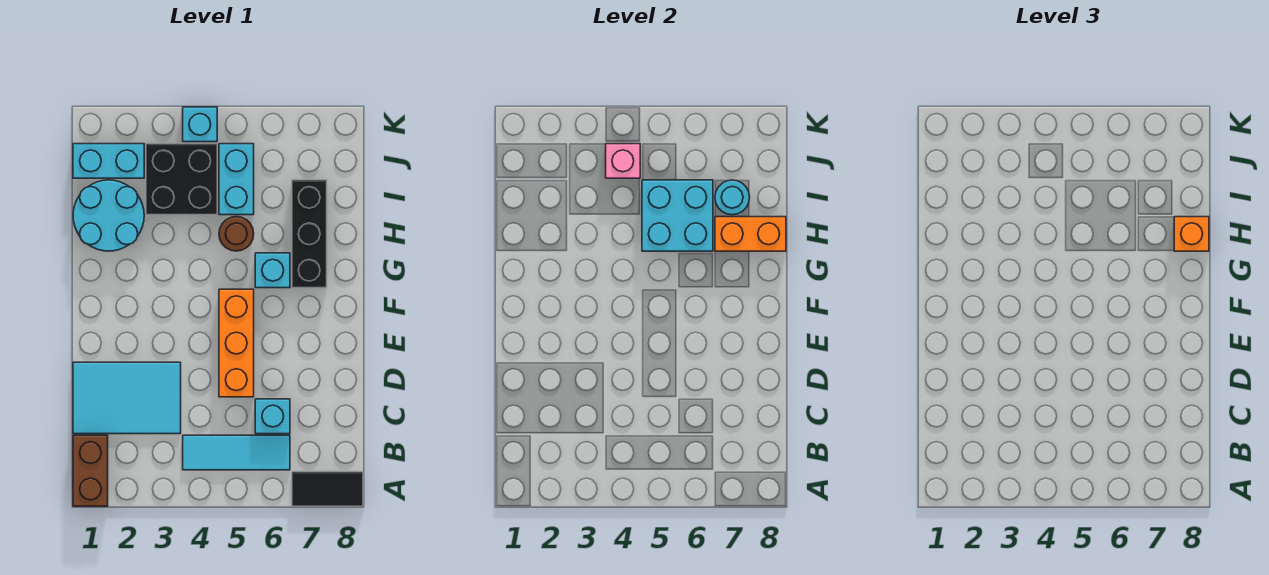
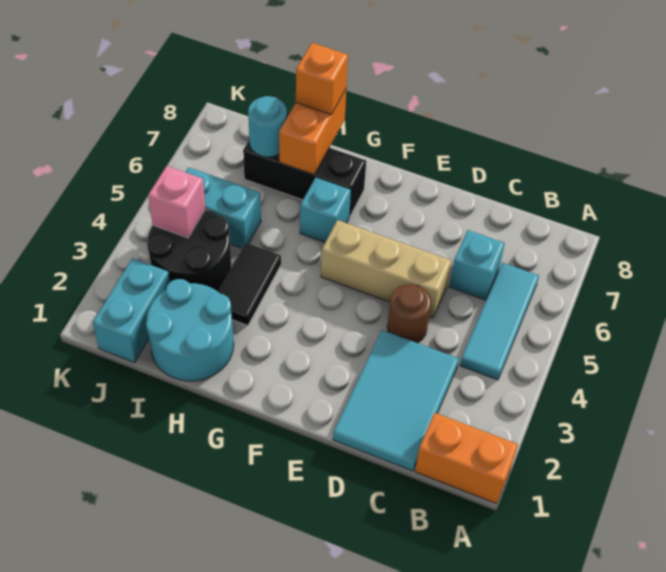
brown brick A1:B1 level 1 -> orange brick A1:B1 level 1
black tile A7:A8 level 1 -> black tile H3:H4 level 1
orange brick D5:F5 level 1 -> tan brick D5:F5 level 1
brown round brick H5 level 1 -> brown round brick D4 level 1
cyan brick H5:I6 level 2 -> none
black brick I3:J4 level 1 -> black round brick I3:J4 level 1
cyan brick K4 level 1 -> none

